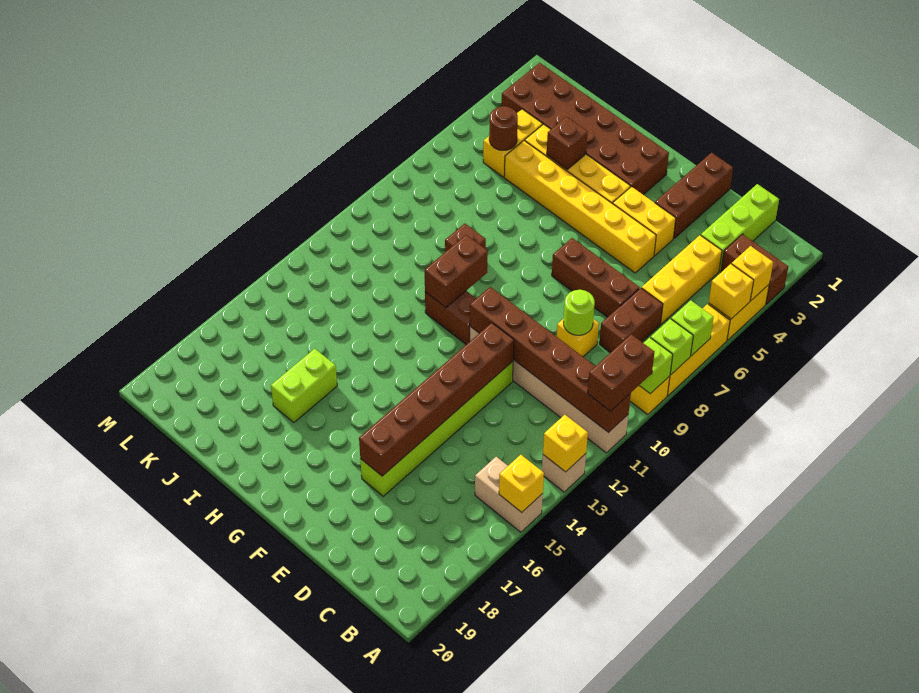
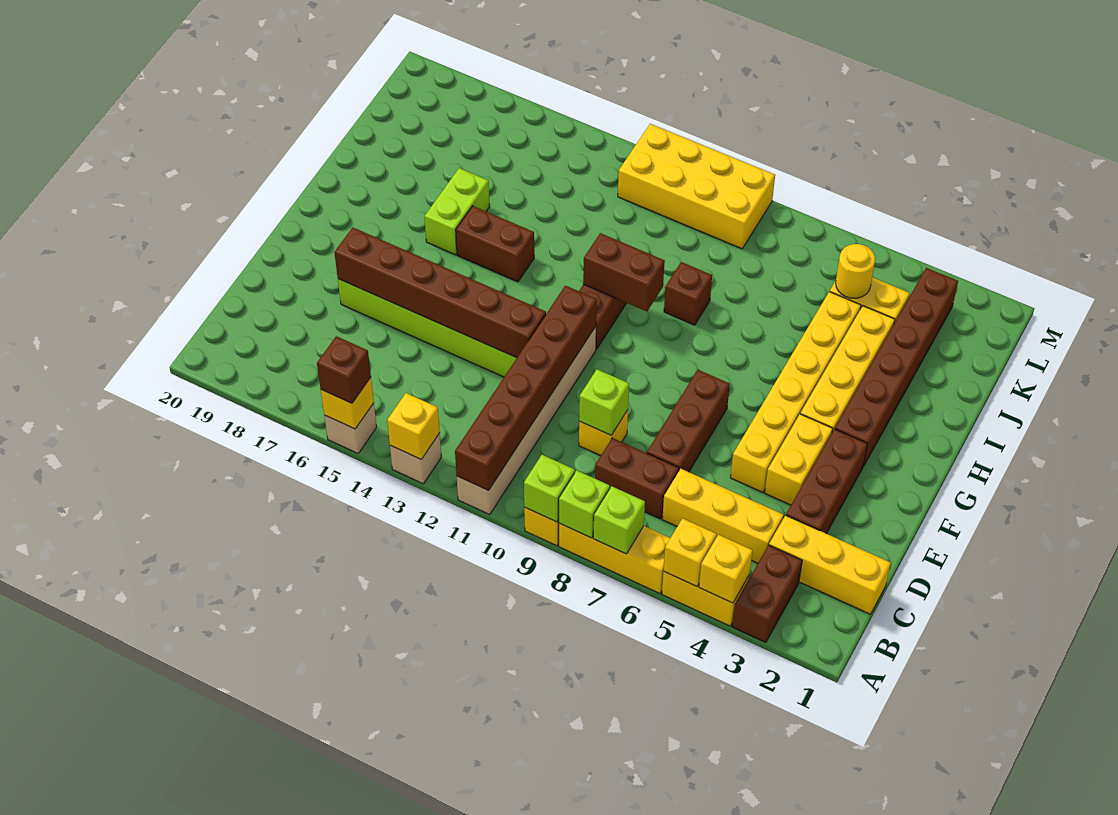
brown brick A10:A11 level 3 -> brown brick H14:H15 level 1
tan brick A15:B15 level 1 -> tan brick A15 level 1
lime brick C1:C3 level 1 -> yellow brick C1:C3 level 1
lime round brick D9 level 2 -> lime brick D9 level 2
brown brick E1:E3 level 1 -> brown brick D3:F3 level 1
brown brick G2:L3 level 1 -> brown brick G3:L3 level 1
brown brick I4 level 2 -> brown brick A15 level 3
lime brick I16:I17 level 1 -> lime brick H16:I16 level 1
brown round brick K5 level 2 -> yellow round brick K5 level 2
none -> yellow brick L9:M12 level 1

